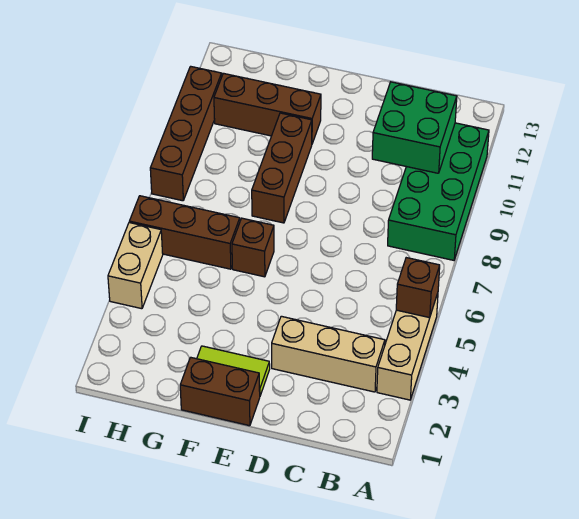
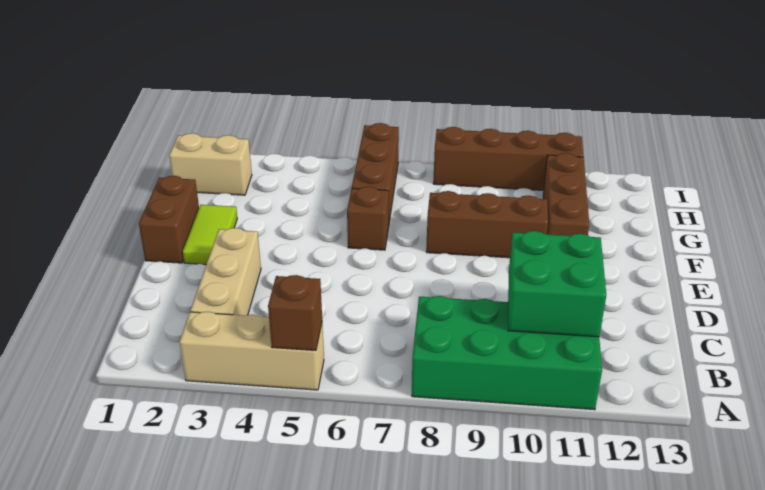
tan brick I4:I5 level 1 -> tan brick H1:H2 level 1

